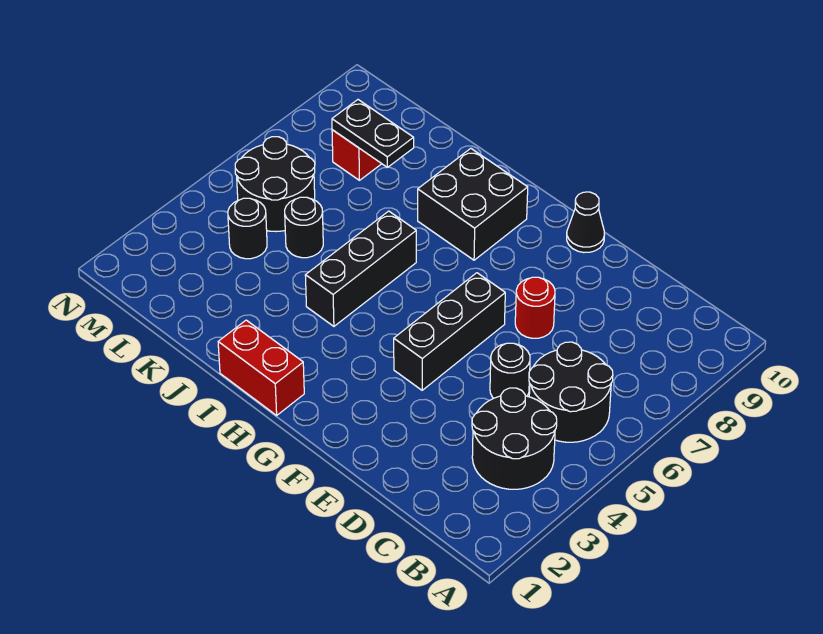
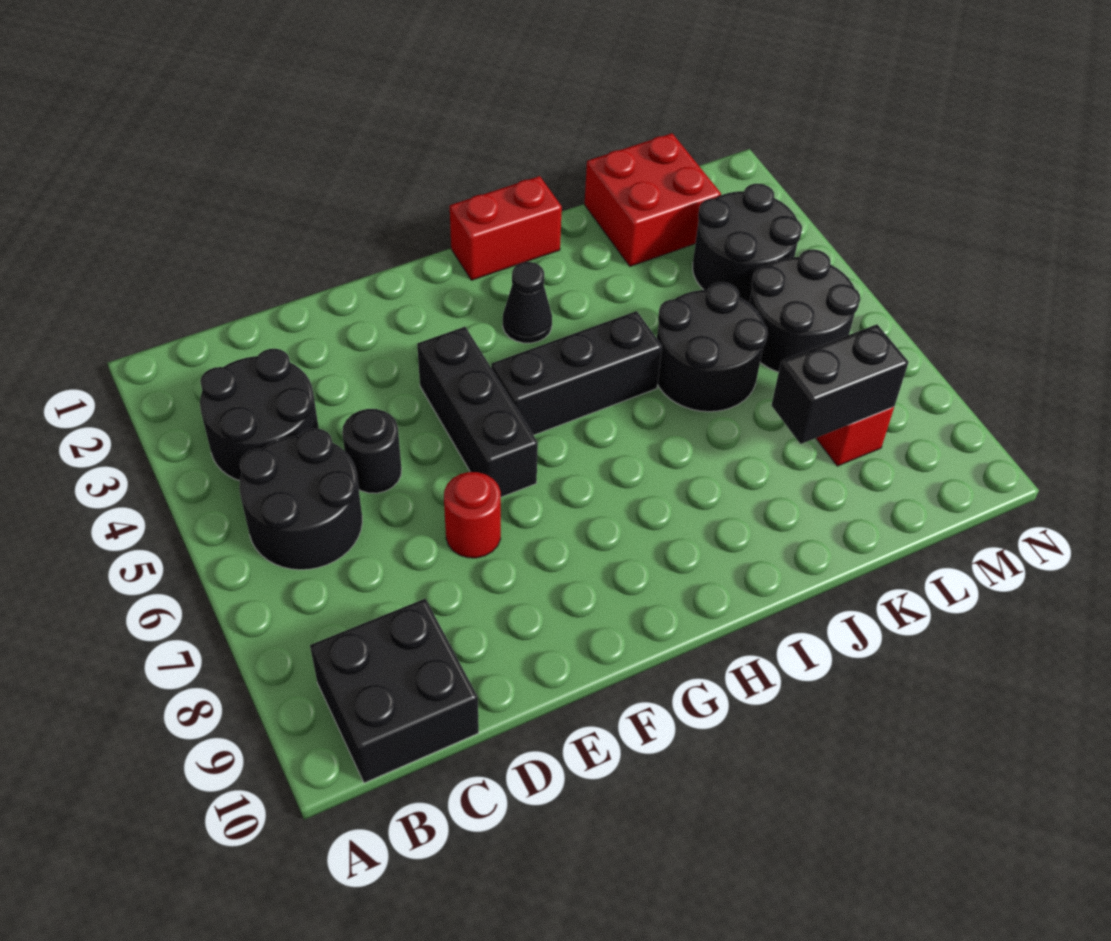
black cone F10 level 1 -> black cone H3 level 1
black brick H8:I9 level 1 -> black brick B9:C10 level 1
black brick I4:I6 level 1 -> black brick G5:I5 level 1
none -> red brick K1:L2 level 1
black round brick K5 level 1 -> black round brick J5:K6 level 1
black plate K8:L8 level 2 -> black brick K8:L8 level 2
black round brick L4 level 1 -> black round brick L3:M4 level 1

